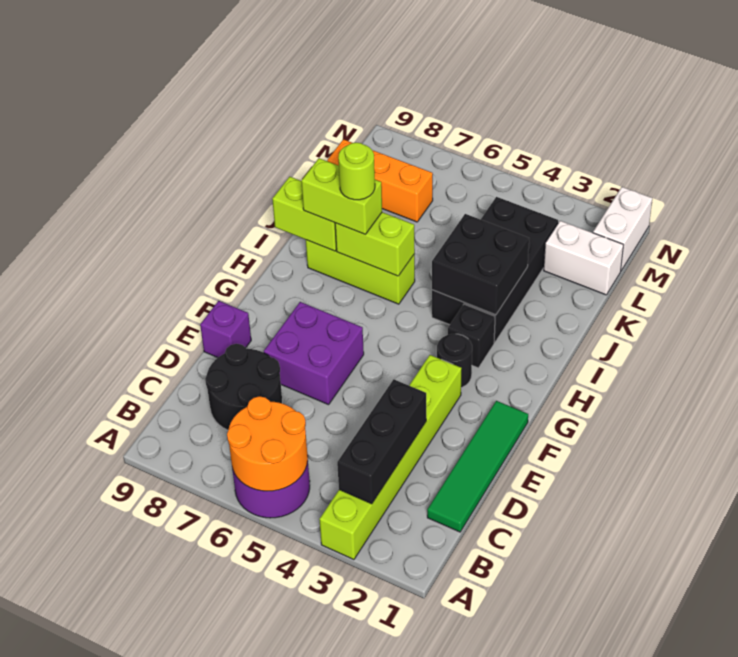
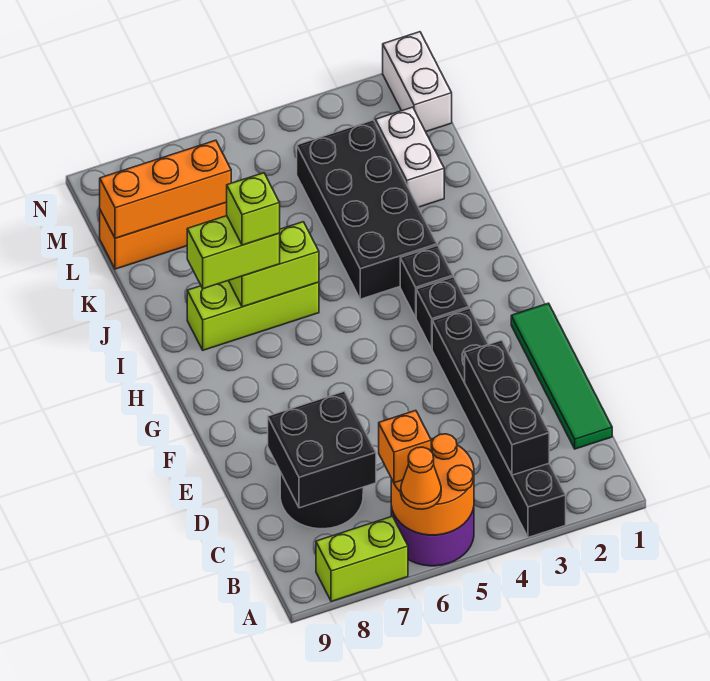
lime brick A3:F3 level 1 -> black brick A3:F3 level 1
none -> orange cone A6 level 3
none -> orange brick B6 level 3
purple brick E6:F7 level 1 -> none
purple brick E9 level 1 -> none
black round brick G3 level 1 -> black brick G3 level 1
black brick I3:J4 level 2 -> black brick C7:D8 level 2
lime round brick I7 level 4 -> lime brick I7 level 4
lime brick I8:I9 level 2 -> lime brick A7:A8 level 1
white brick L1:L2 level 1 -> white brick K2:L2 level 1
none -> orange brick L7:L9 level 2

